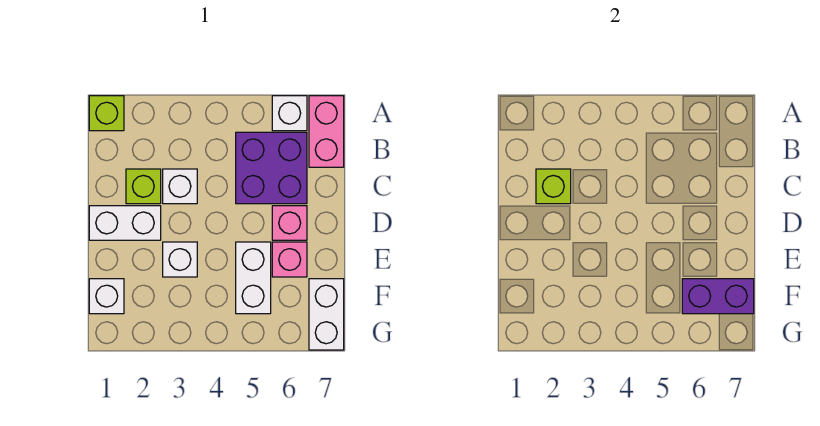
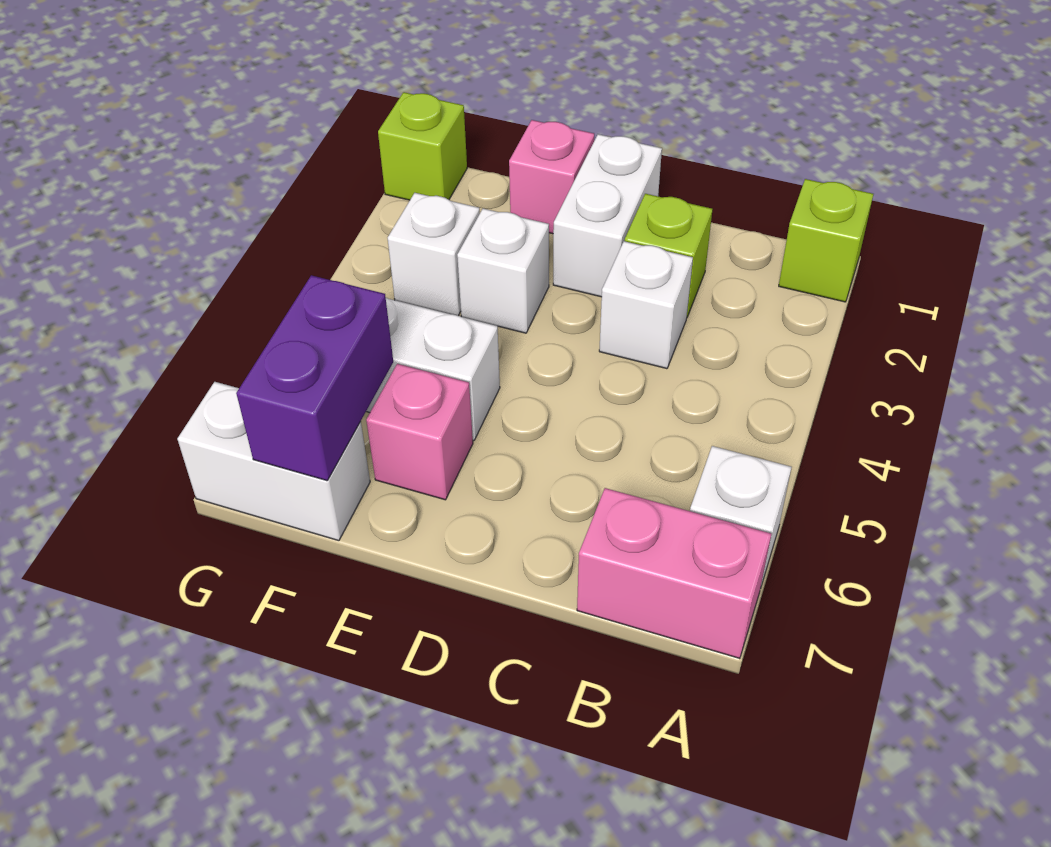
purple brick B5:C6 level 1 -> none
lime brick C2 level 2 -> lime brick G1 level 1
pink brick D6 level 1 -> pink brick E1 level 1
white brick F1 level 1 -> white brick F3 level 1

